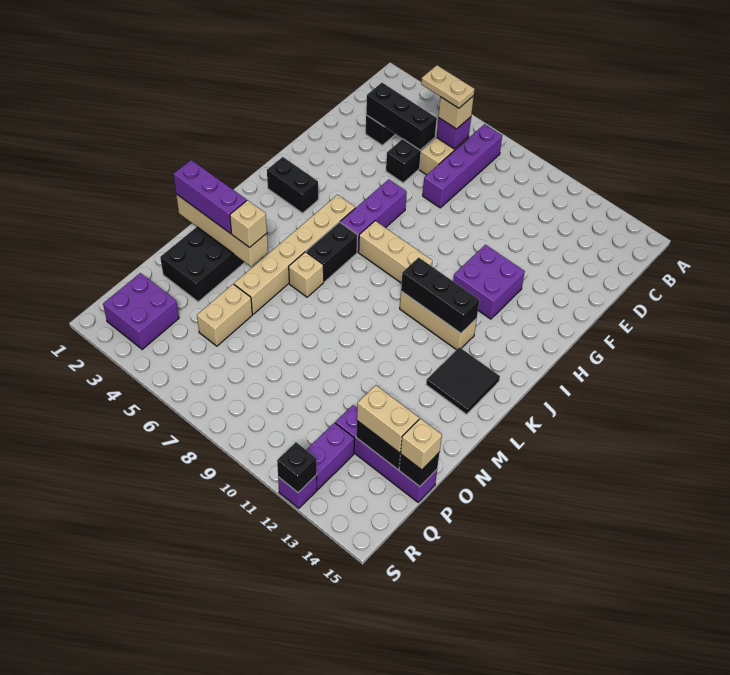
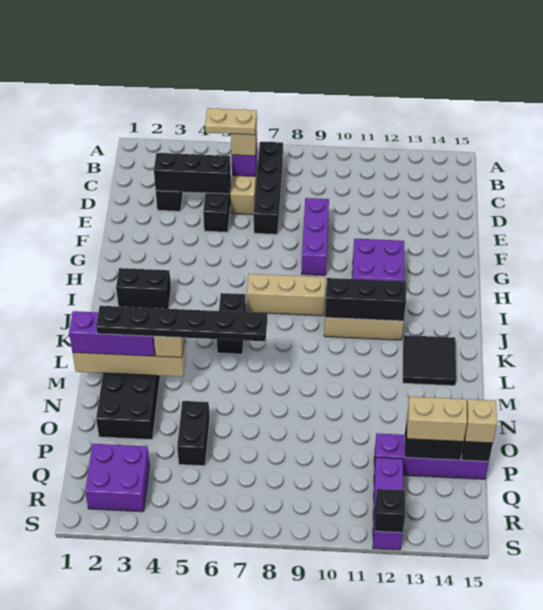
purple brick B7:E7 level 1 -> black brick B7:E7 level 1
purple brick G6:I6 level 1 -> purple brick E9:G9 level 1
tan brick I5:N5 level 1 -> none
tan brick L6 level 1 -> none
none -> black plate M2:M7 level 4
tan brick O5:P5 level 1 -> black brick O5:P5 level 1

